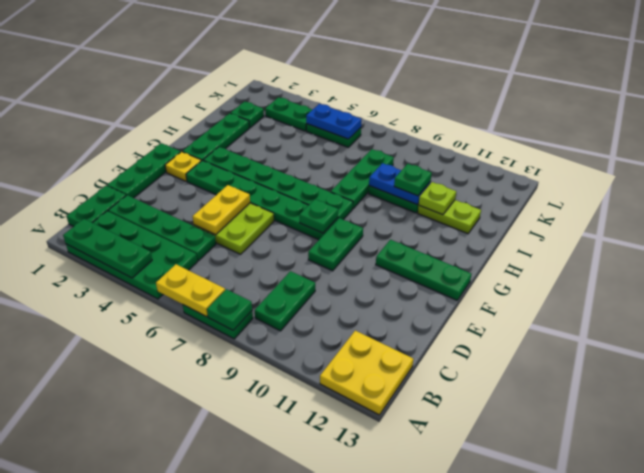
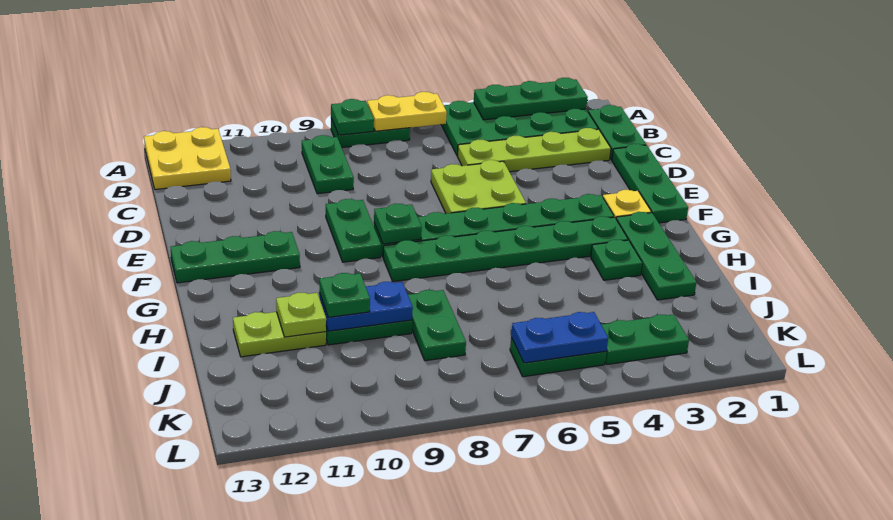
green plate C2:C5 level 1 -> lime plate C2:C5 level 1
yellow plate D5:E5 level 2 -> none
green plate H8:J8 level 1 -> green plate I8:J8 level 1
green plate J2 level 1 -> green plate H3 level 1

